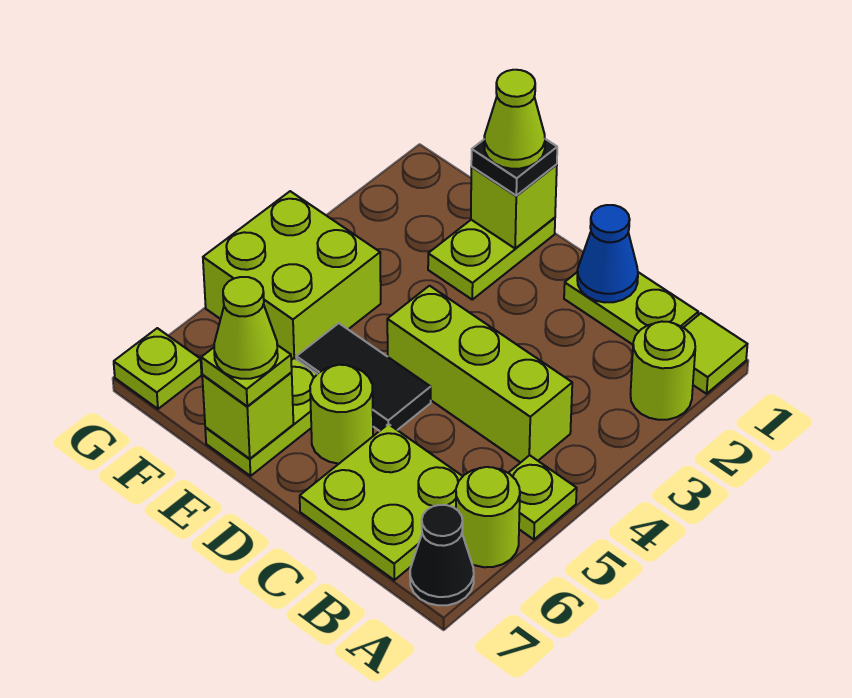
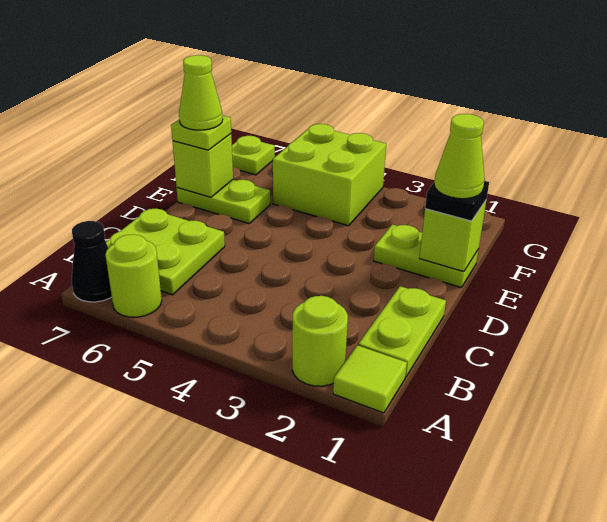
lime plate A5 level 1 -> none
lime brick B4:D4 level 1 -> none
blue cone C1 level 2 -> none
black tile D5:E5 level 1 -> none
lime round brick D6 level 1 -> none

